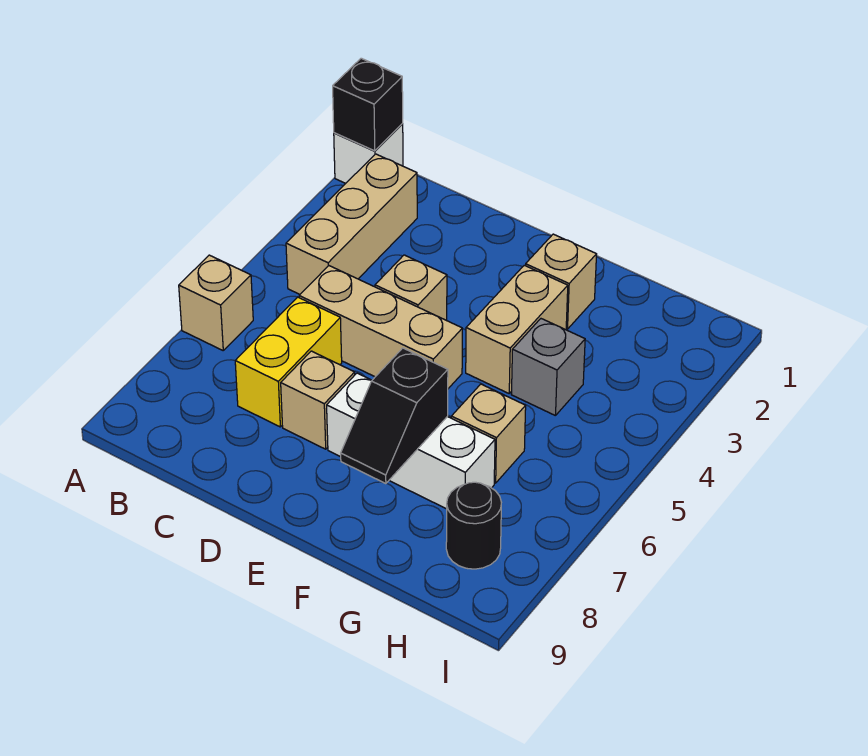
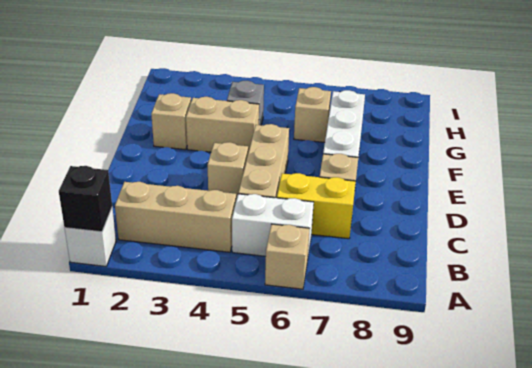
none -> white brick B5:B6 level 1
black slope F7:F8 level 2 top 7 -> none
black round brick H8 level 1 -> none

